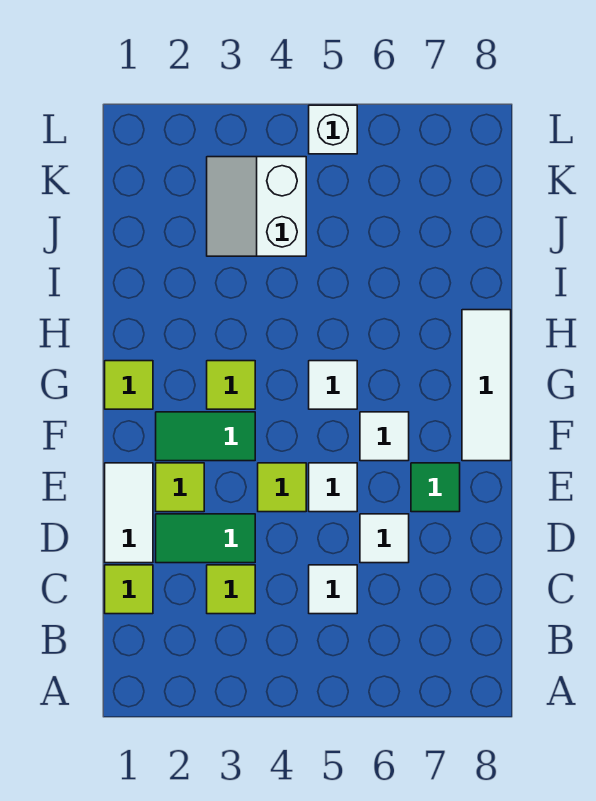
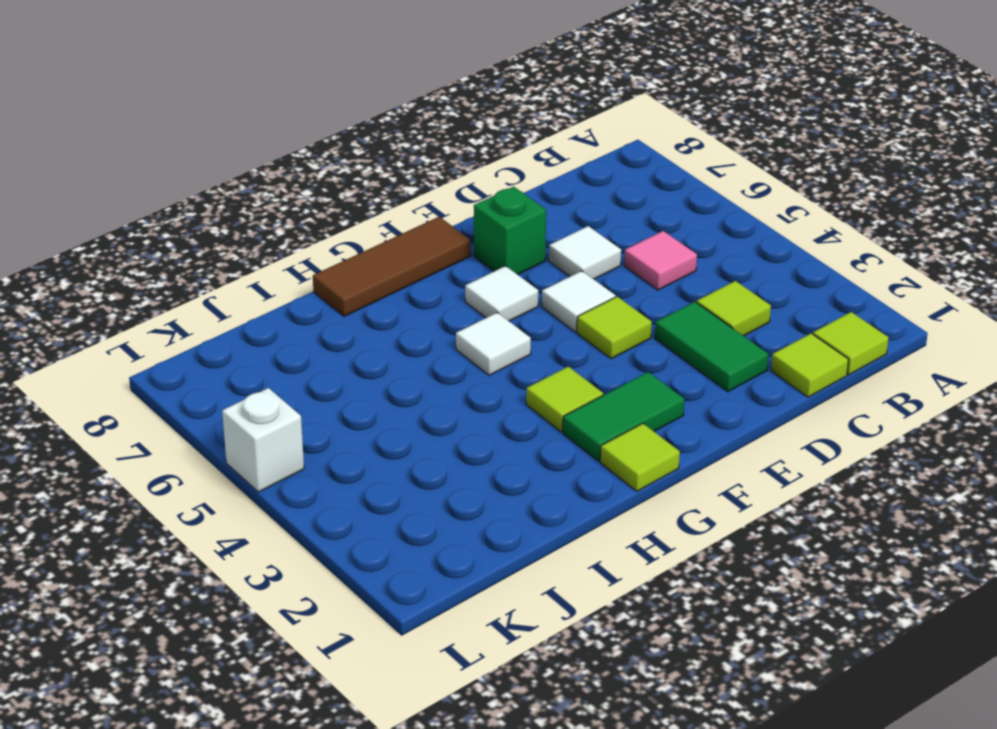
white tile C5 level 1 -> pink tile C5 level 1
white tile D1:E1 level 1 -> none
lime tile E2 level 1 -> lime tile B1 level 1
green tile E7 level 1 -> green brick E7 level 1
green tile F2:F3 level 1 -> green tile F2:G2 level 1
white tile F8:H8 level 1 -> brown tile F8:H8 level 1
white slope J3:K4 level 1 top 4 -> none

